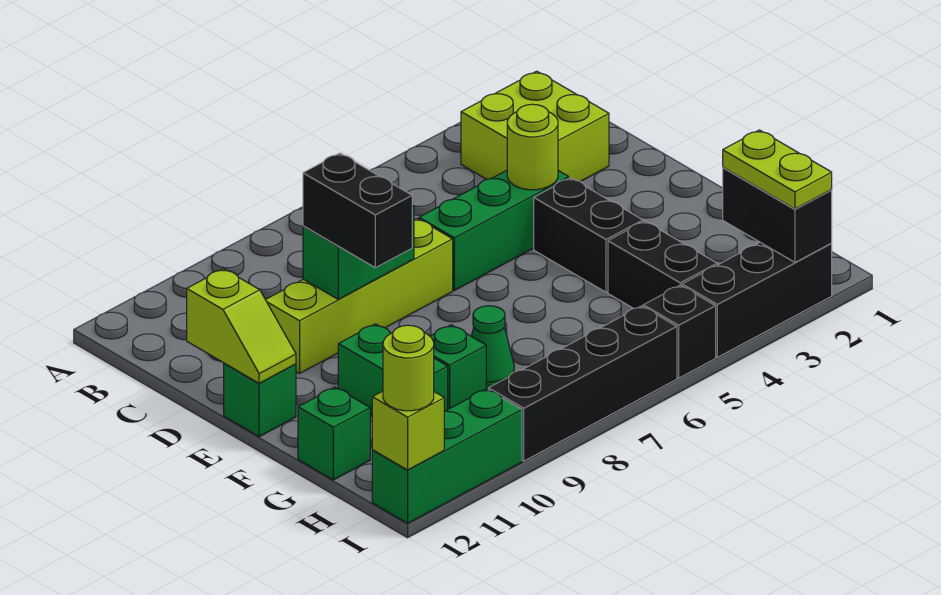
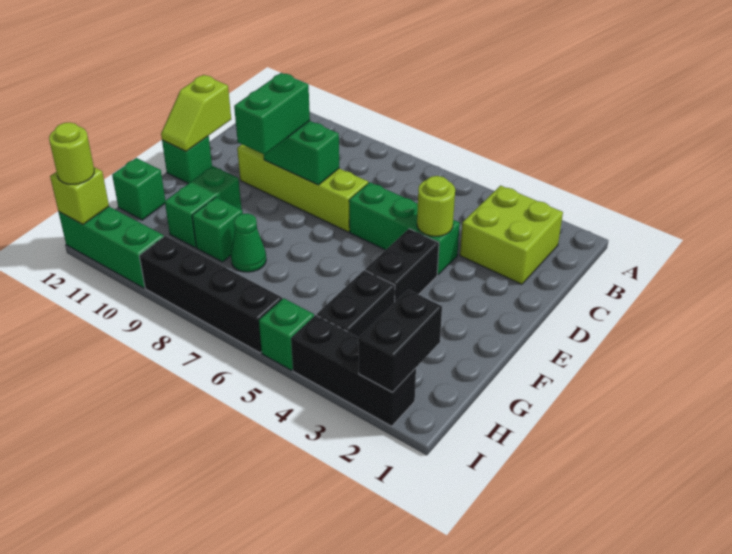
black brick D9:E9 level 3 -> green brick D9:E9 level 3
lime plate H2:I2 level 3 -> none
black brick I5 level 1 -> green brick I5 level 1

